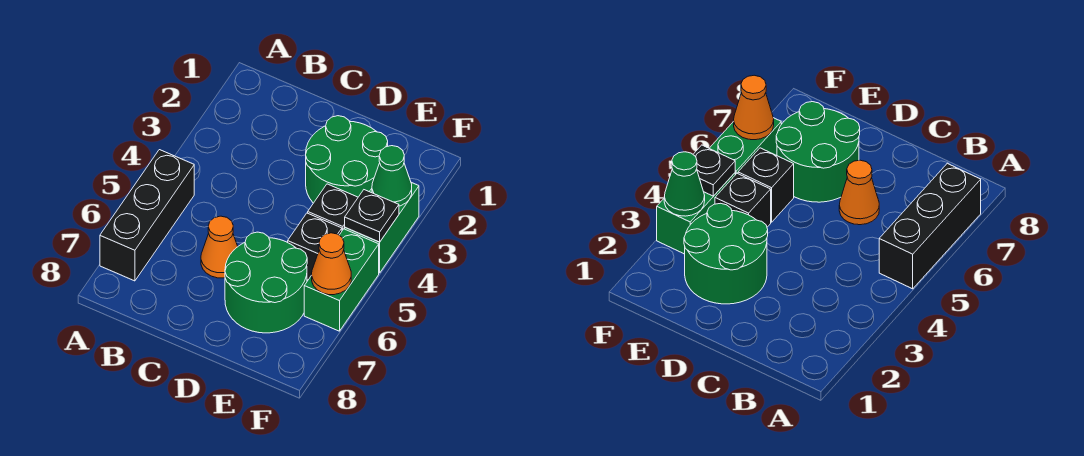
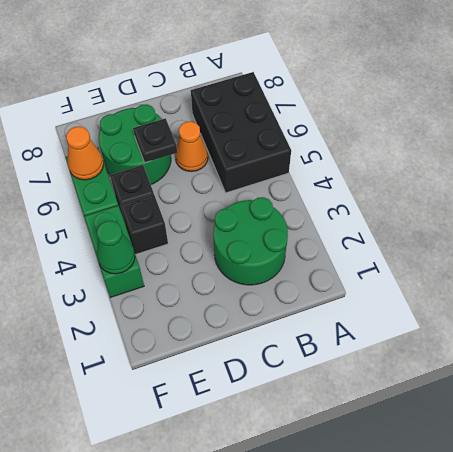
black brick A5:A7 level 1 -> black brick A5:B7 level 1
green round brick D2:E3 level 1 -> green round brick B2:C3 level 1
black plate F4 level 2 -> black plate D6 level 2

